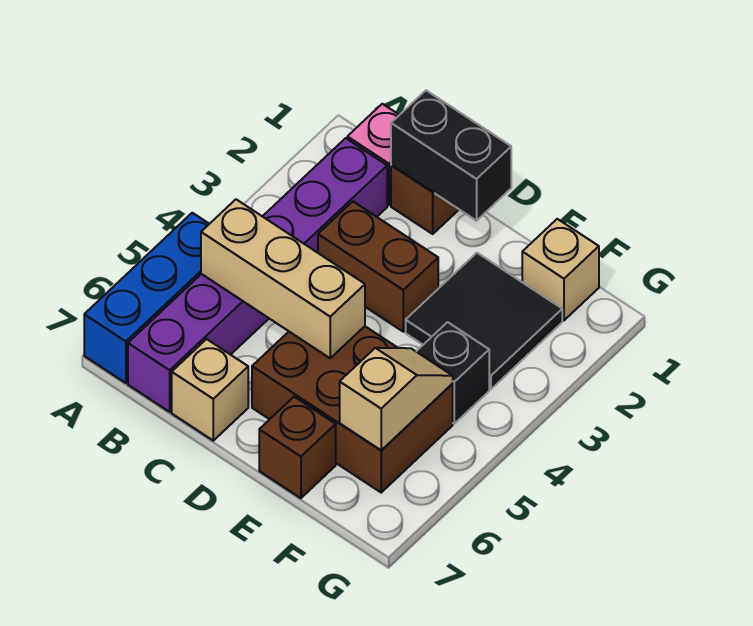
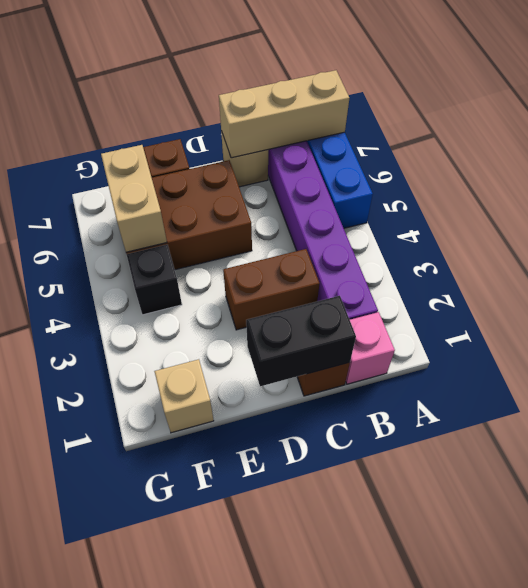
tan brick B5:D5 level 2 -> tan brick A7:C7 level 2
black tile E2:F3 level 1 -> none
tan slope F5:F6 level 2 top 6 -> tan brick F5:F6 level 2

